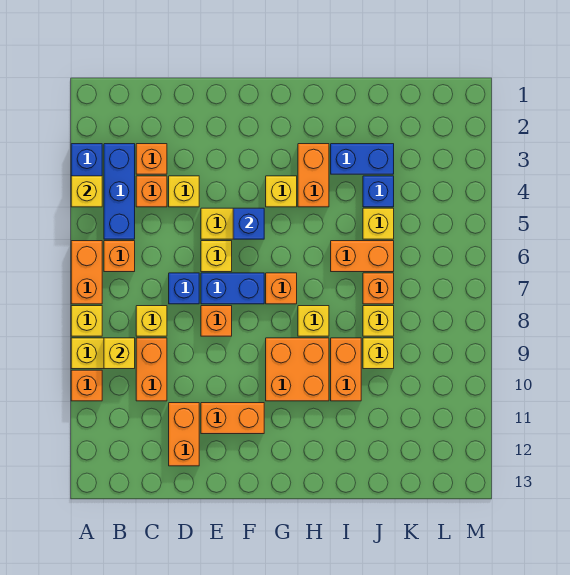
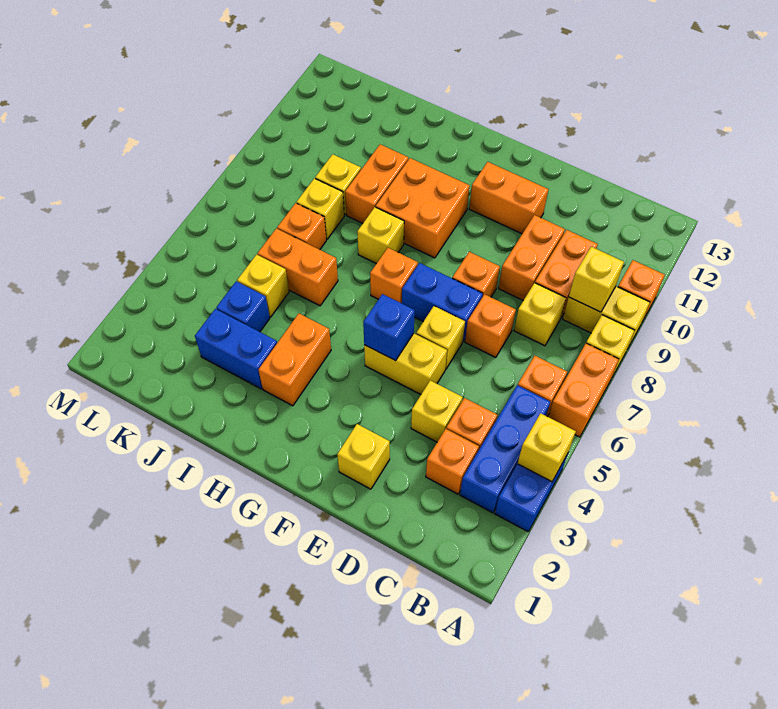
blue brick D7 level 1 -> orange brick D7 level 1
orange brick D11:D12 level 1 -> orange brick D9:D10 level 1
yellow brick G4 level 1 -> yellow brick E2 level 1

